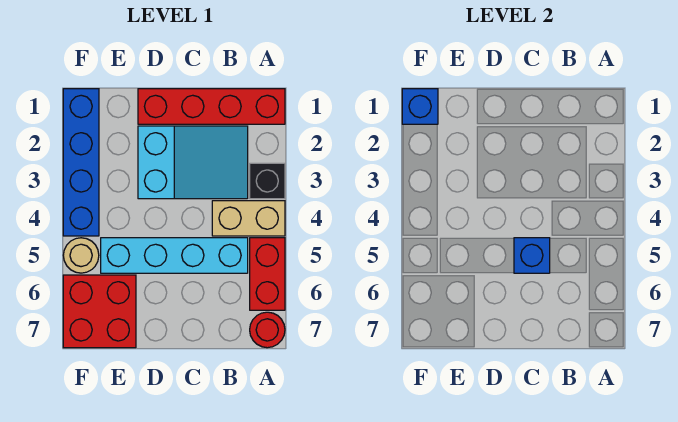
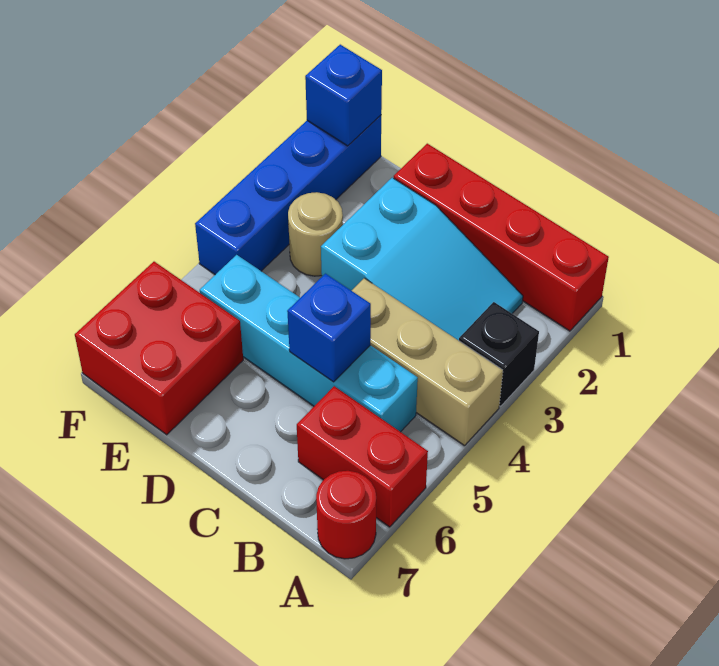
tan brick A4:B4 level 1 -> tan brick A4:C4 level 1
red brick A5:A6 level 1 -> red brick A6:B6 level 1
tan round brick F5 level 1 -> tan round brick E3 level 1

